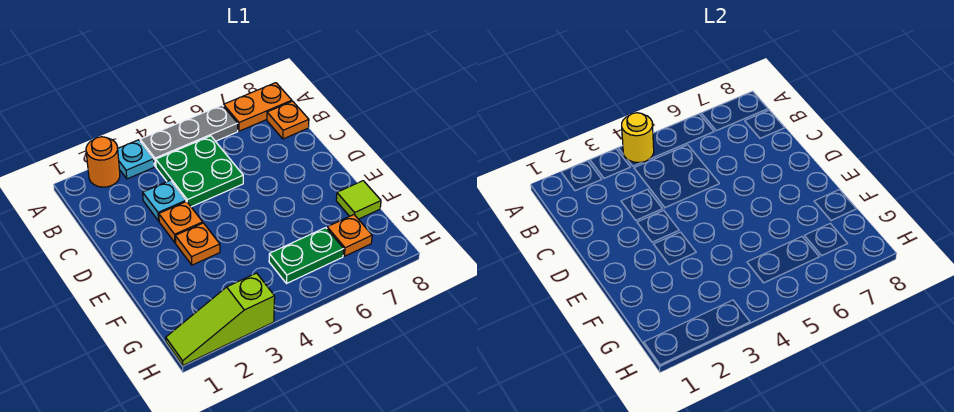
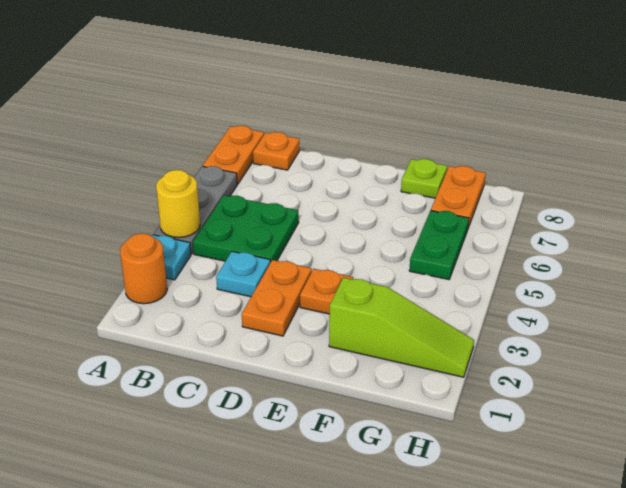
orange plate D3 level 1 -> orange plate D2:D3 level 1
lime tile F8 level 1 -> lime plate F8 level 1
orange plate G7 level 1 -> orange plate G7:G8 level 1
lime slope H1:H3 level 1 top 3 -> lime slope F2:H2 level 1 top F

